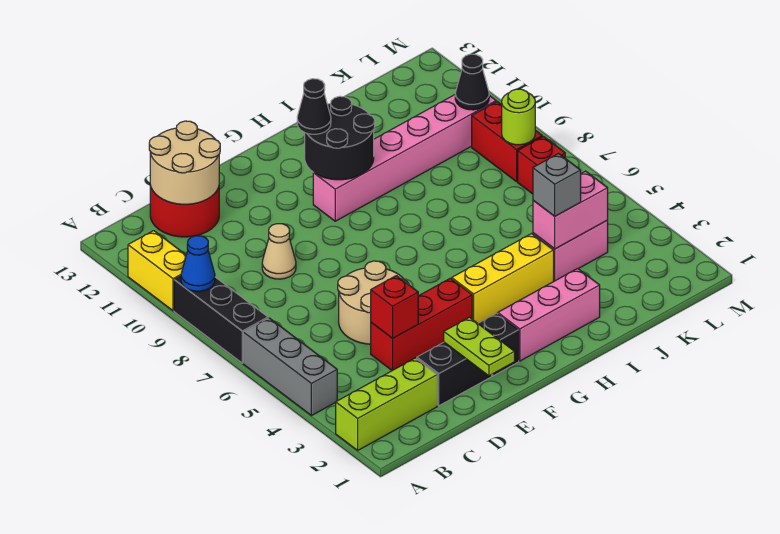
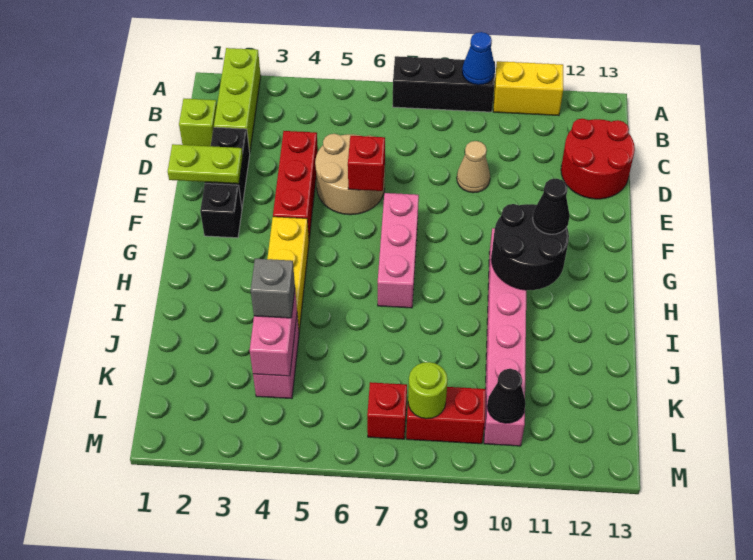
grey brick A4:A6 level 1 -> none
none -> lime brick C1 level 1
tan round brick C12:D13 level 2 -> none
red brick D4 level 2 -> red brick E6 level 2
pink brick G2:I2 level 1 -> pink brick F7:H7 level 1

